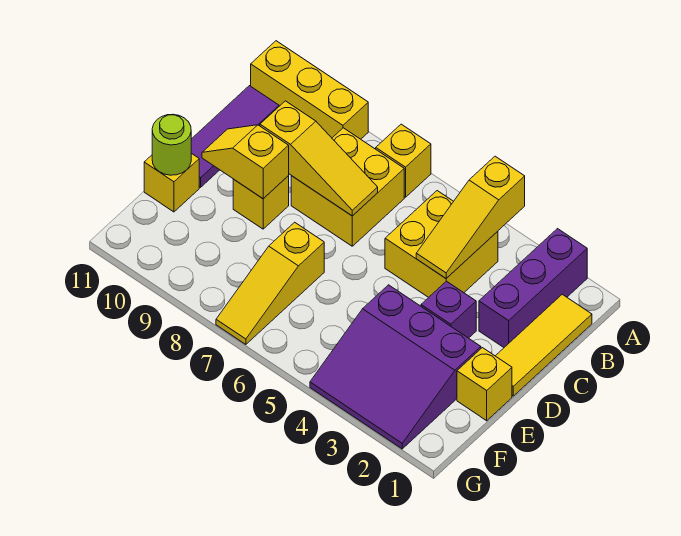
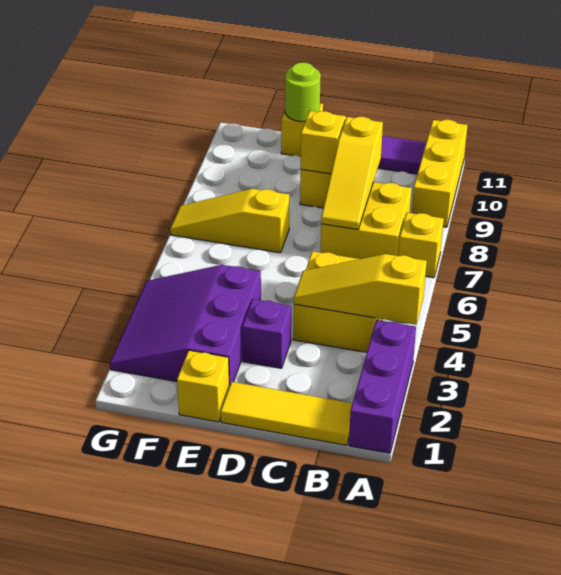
purple brick A2:C2 level 1 -> purple brick A1:A3 level 1

